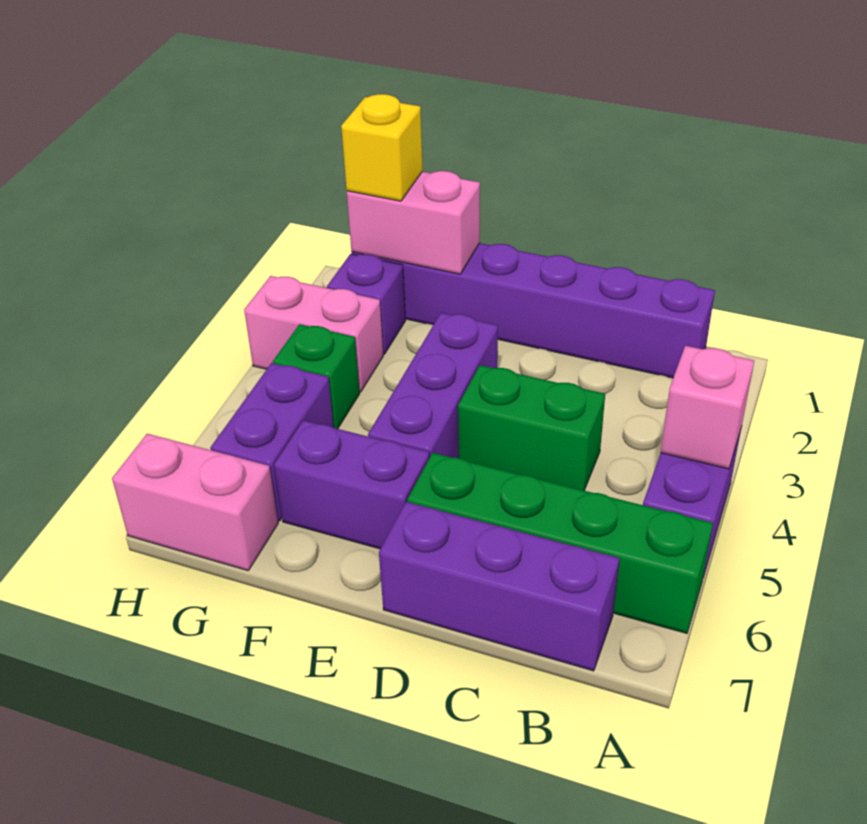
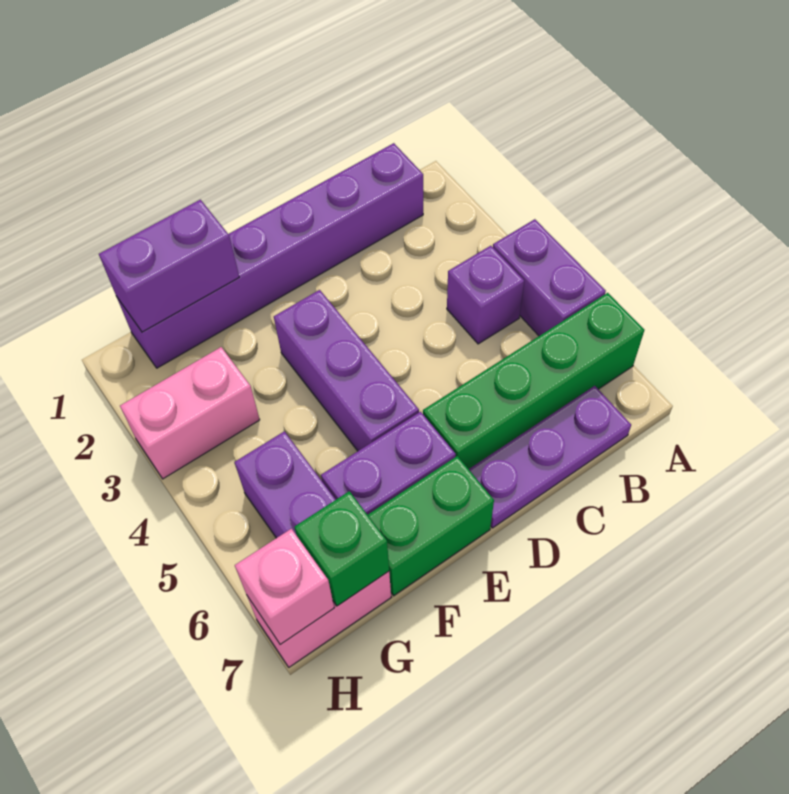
pink brick A4 level 2 -> pink brick H7 level 2
purple brick B7:D7 level 1 -> purple plate B7:D7 level 1
green brick C4:D4 level 1 -> green brick E7:F7 level 1
pink brick F1:G1 level 2 -> purple brick F1:G1 level 2
yellow brick G1 level 3 -> none
purple brick G2 level 1 -> purple brick B4 level 1
green brick G4 level 1 -> green brick G7 level 2

